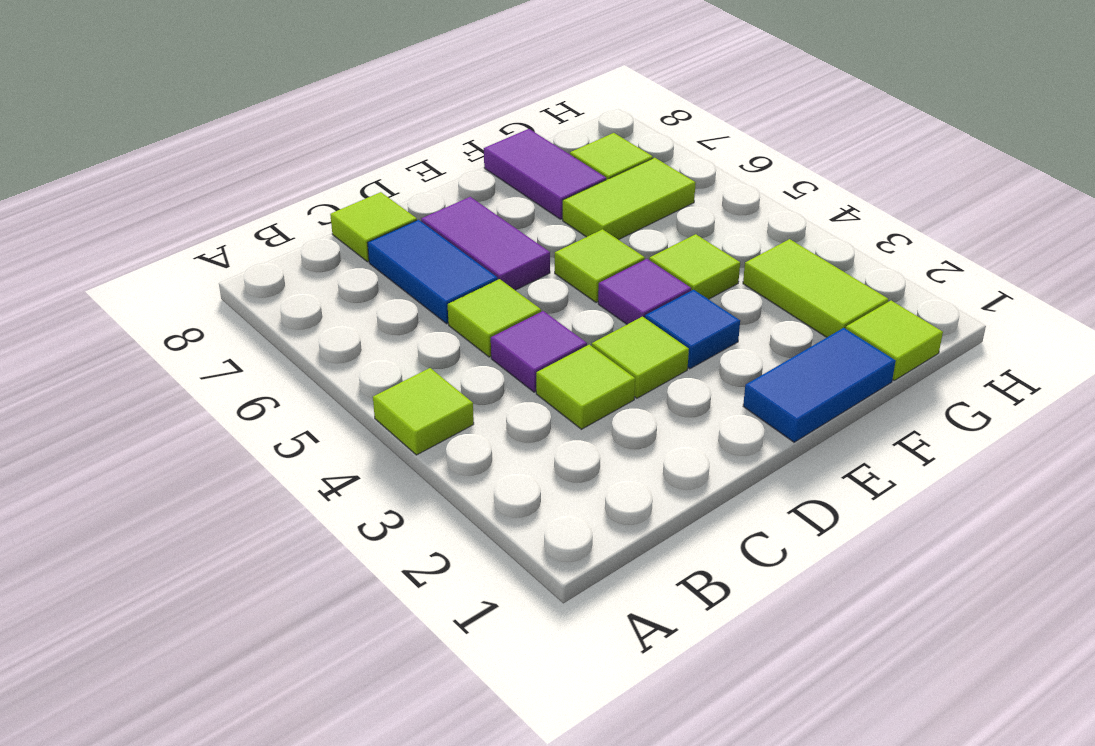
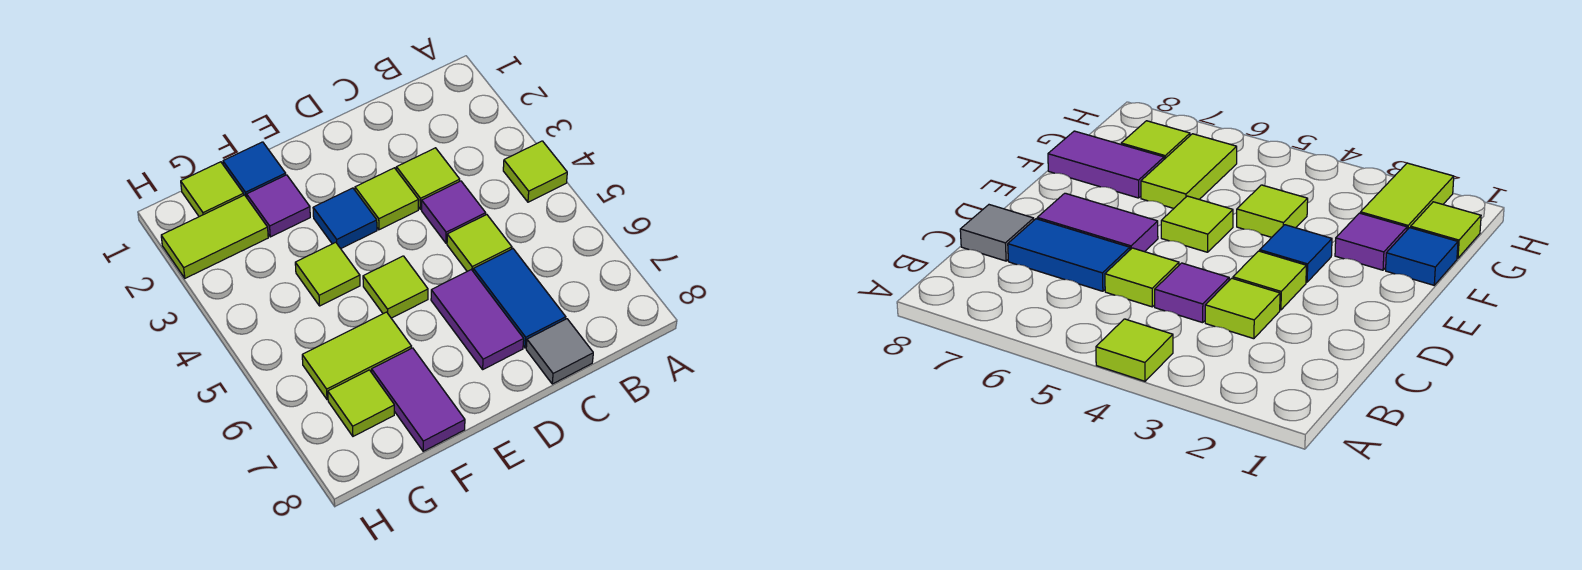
lime tile C8 level 1 -> grey tile C8 level 1
blue tile E1:F1 level 1 -> blue tile F1 level 1
purple tile E4 level 1 -> purple tile F2 level 1
lime tile G2:G3 level 1 -> lime tile G2:H2 level 1

